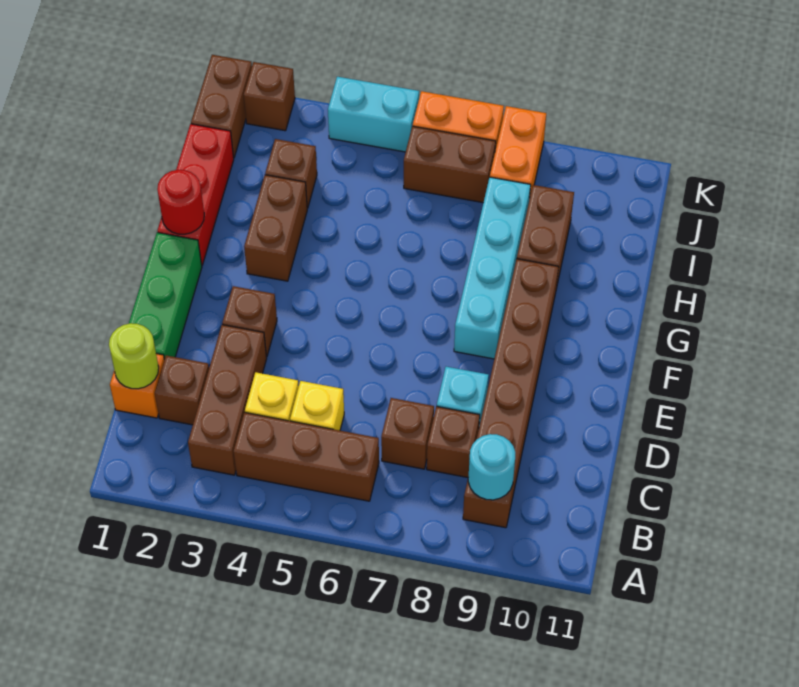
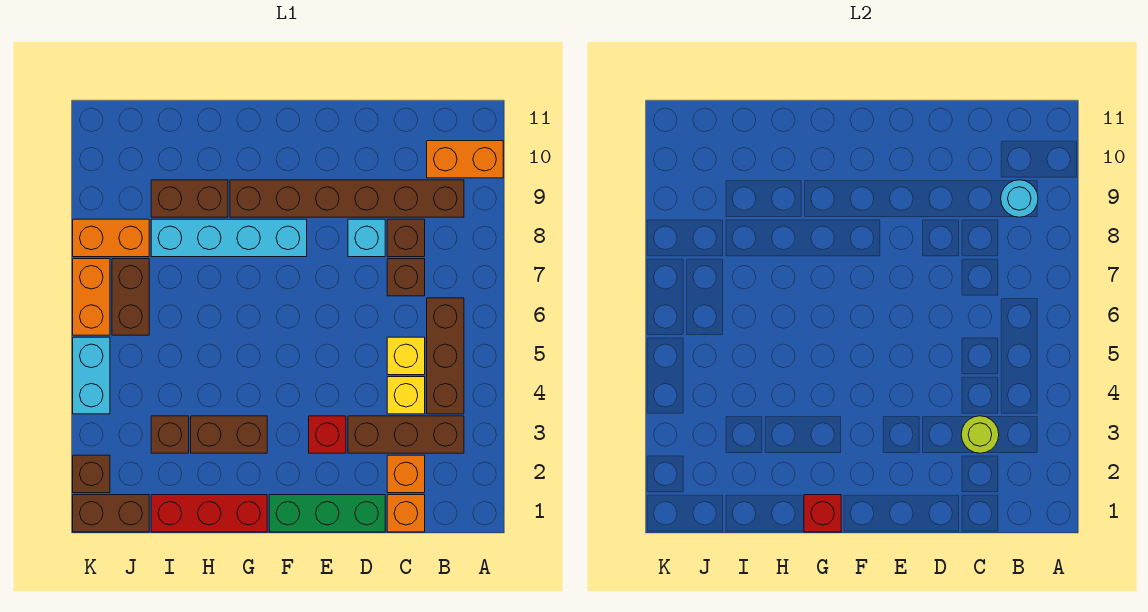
none -> orange brick A10:B10 level 1
lime round brick C1 level 2 -> lime round brick C3 level 2
brown brick C2 level 1 -> orange brick C2 level 1
brown brick E3 level 1 -> red brick E3 level 1
red round brick G1 level 2 -> red brick G1 level 2

